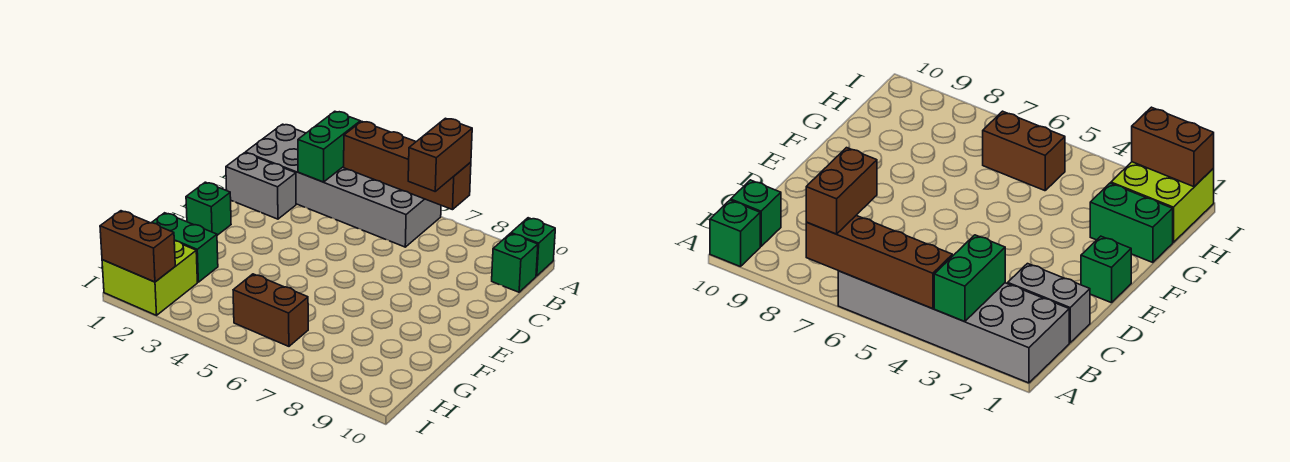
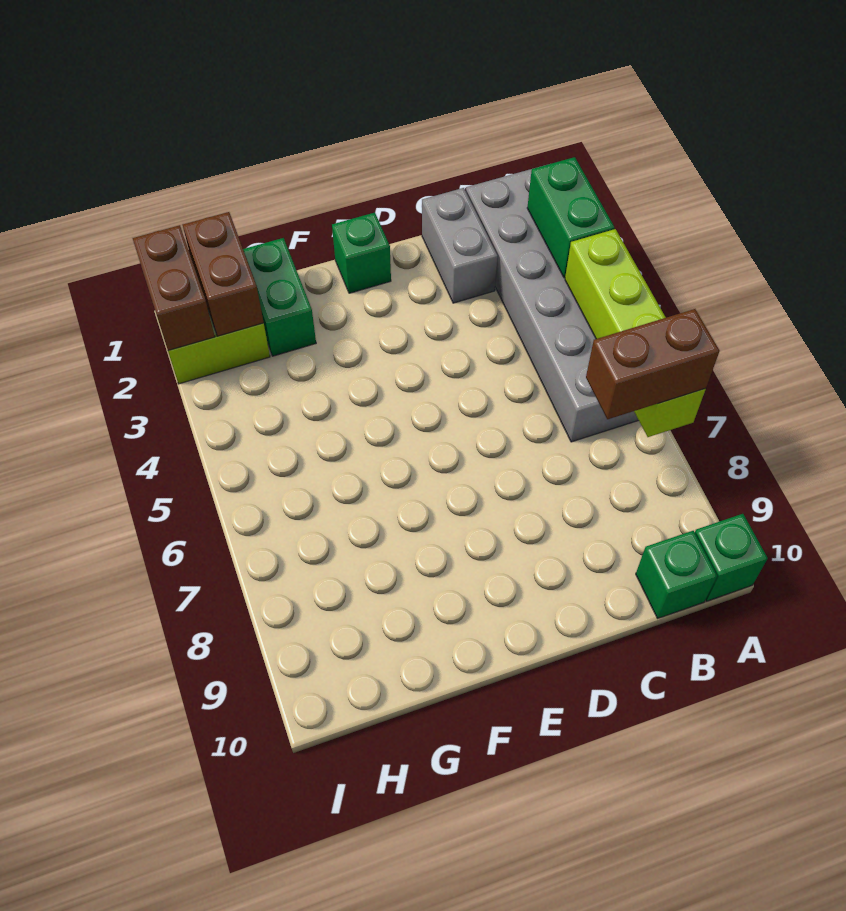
green brick A3:B3 level 2 -> green brick A2:A3 level 2
brown brick A4:A7 level 2 -> lime brick A4:A7 level 2
brown brick H5:H6 level 1 -> brown brick H1:H2 level 2

